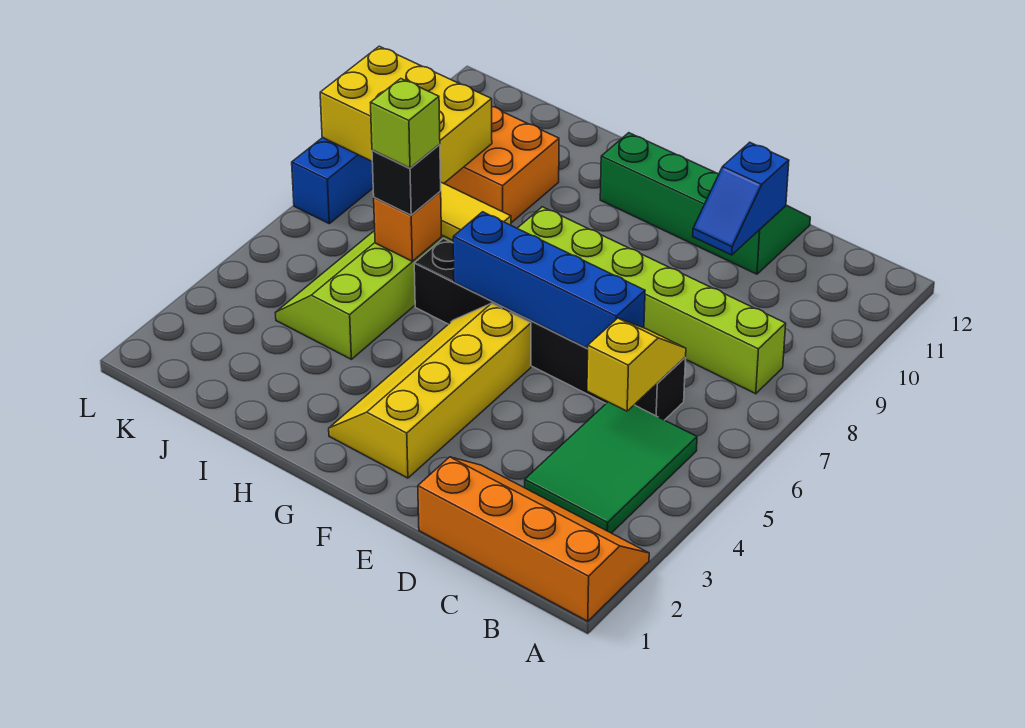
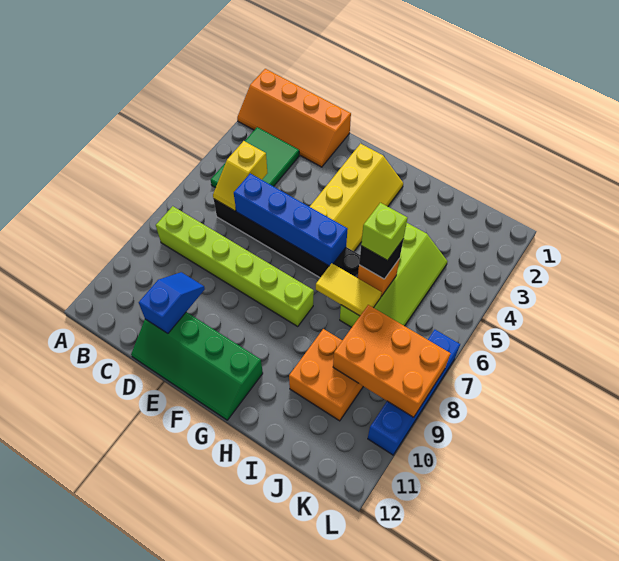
yellow brick J8:L9 level 2 -> orange brick J8:L9 level 2

